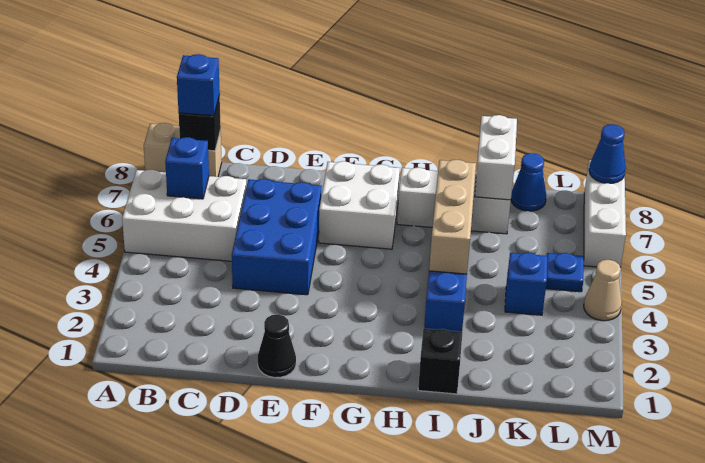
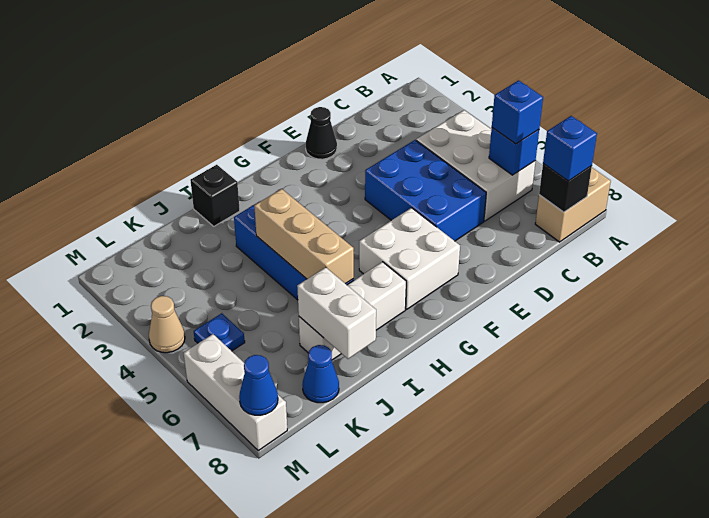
white brick A5:C6 level 1 -> white brick B4:C6 level 1
blue brick K4 level 1 -> blue brick B6 level 3

